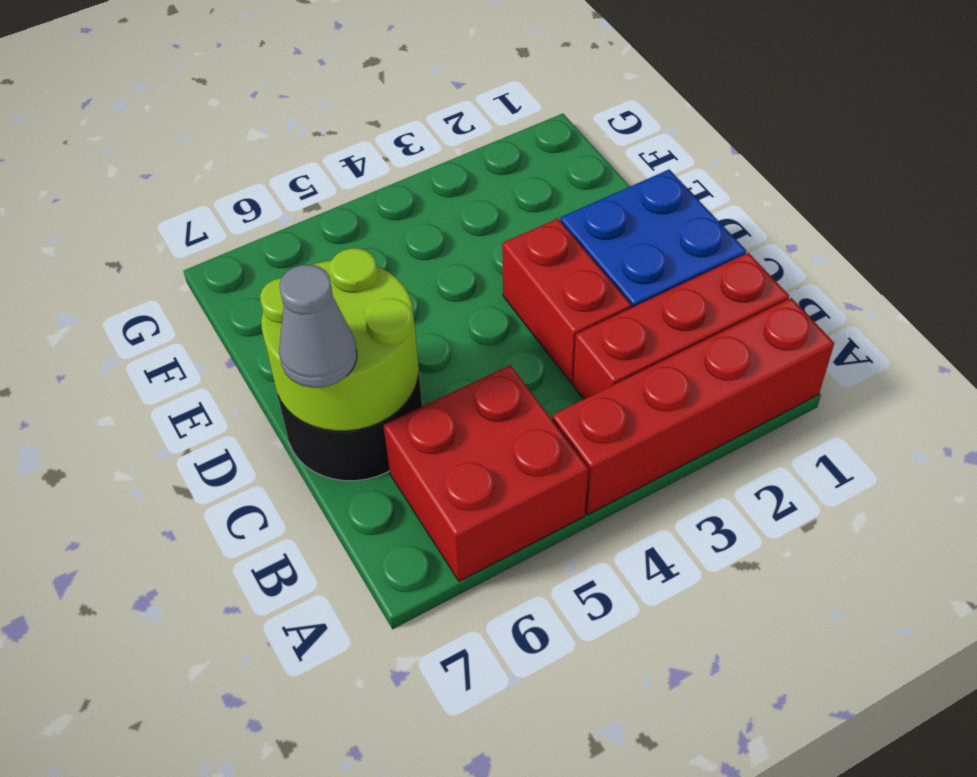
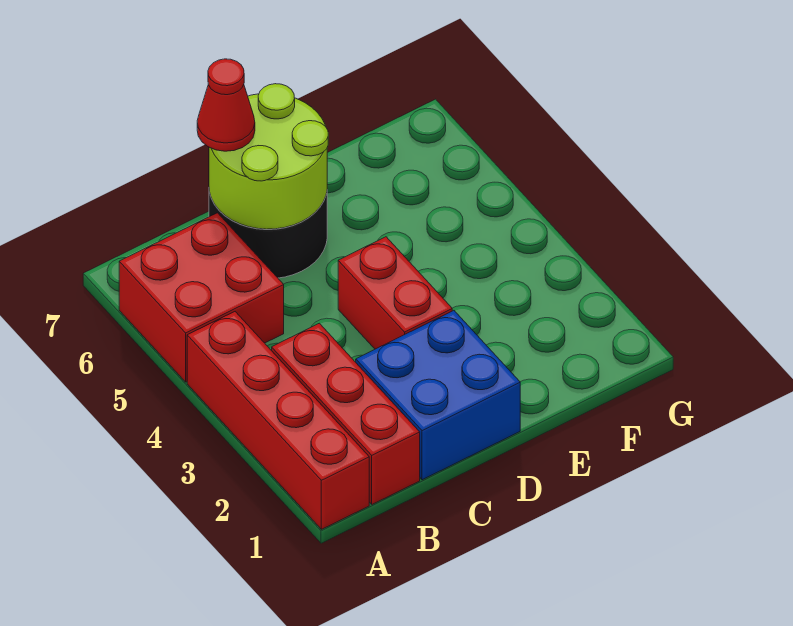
red brick C3:D3 level 1 -> red brick D3:D4 level 1
grey cone C7 level 3 -> red cone C7 level 3

